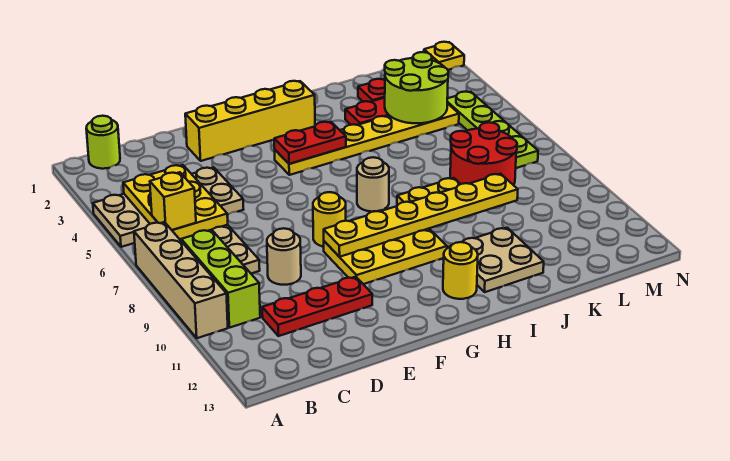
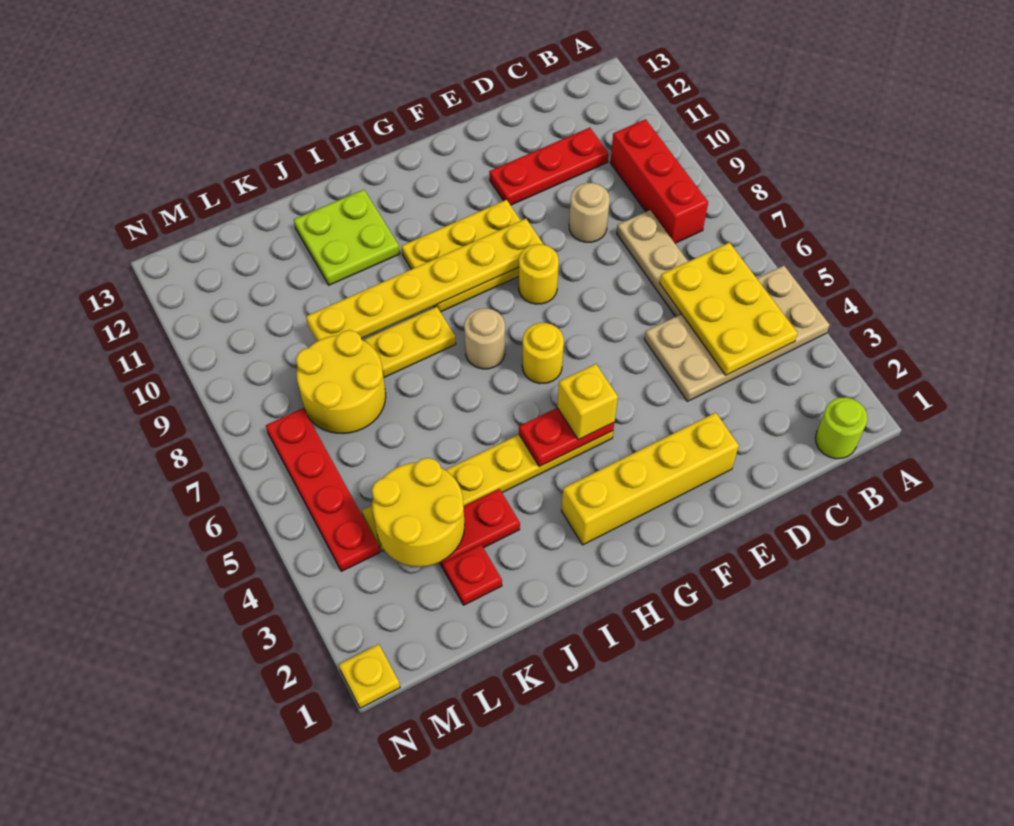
tan brick A7:A10 level 1 -> none
yellow brick B6 level 3 -> yellow brick G4 level 3
lime brick B8:B10 level 1 -> red brick B8:B10 level 1
yellow round brick H12 level 1 -> yellow round brick G6 level 1
tan plate I11:J12 level 1 -> lime plate I11:J12 level 1
lime round brick K3:L4 level 2 -> yellow round brick K3:L4 level 2
red round brick K7:L8 level 1 -> yellow round brick K7:L8 level 1
lime plate M4:M7 level 1 -> red plate M4:M7 level 1

